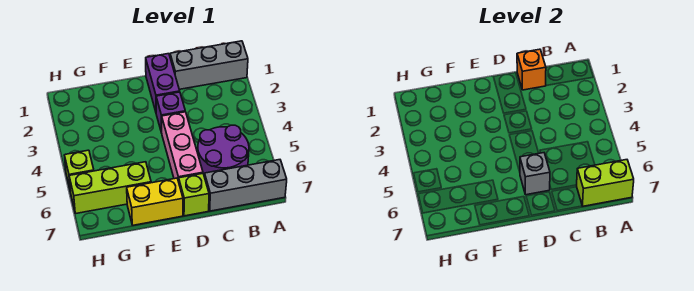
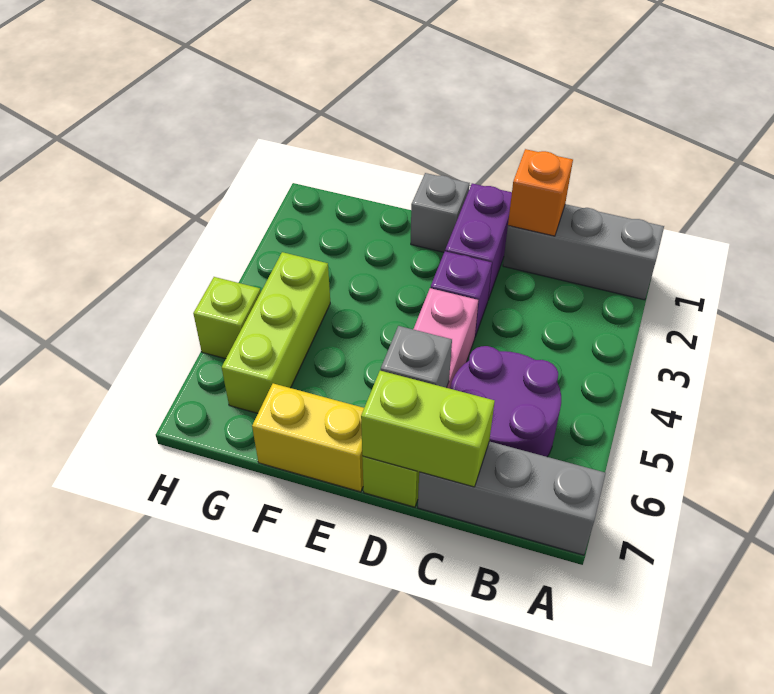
lime brick A7:B7 level 2 -> lime brick C7:D7 level 2
none -> grey brick E1 level 1
lime brick F6:H6 level 1 -> lime brick G4:G6 level 1

